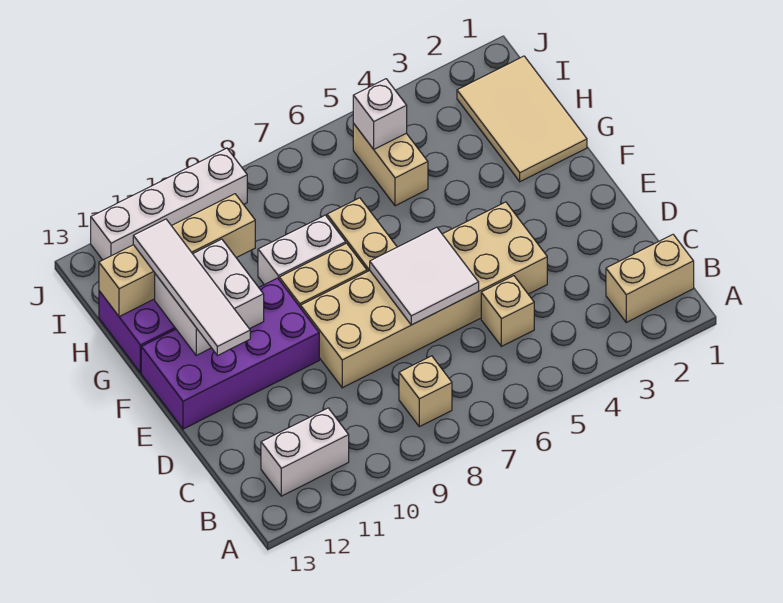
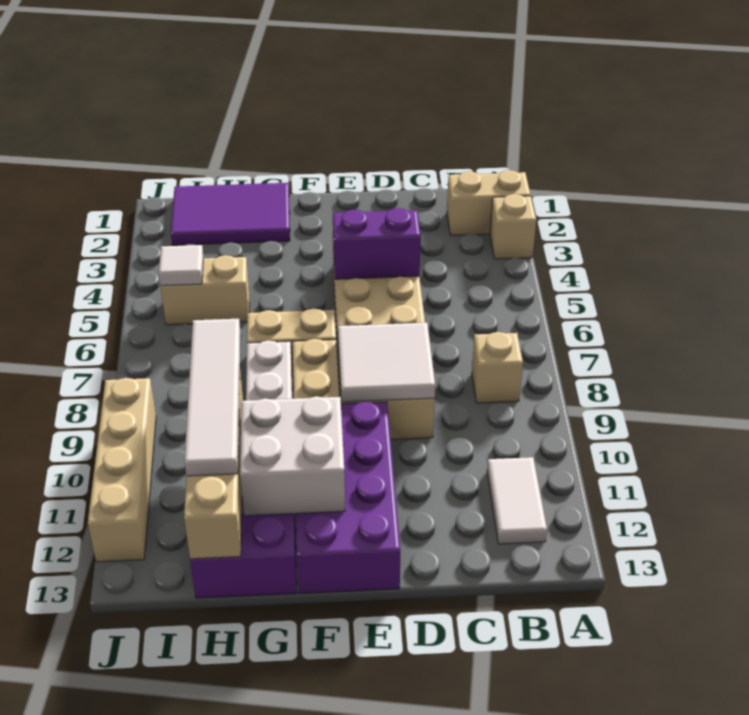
tan brick B1:B2 level 1 -> tan brick A2:B2 level 1
white brick B11:B12 level 1 -> white tile B11:B12 level 1
tan brick C5 level 1 -> tan brick A3 level 1
none -> purple brick D5:E5 level 2
white tile D6:E7 level 2 -> white tile D8:E9 level 2
white tile E12:H12 level 3 -> white tile H9:H12 level 3
tan tile G1:I2 level 1 -> purple tile G1:I2 level 1
white brick I5 level 2 -> white tile I5 level 2
white brick J9:J12 level 1 -> tan brick J9:J12 level 1

